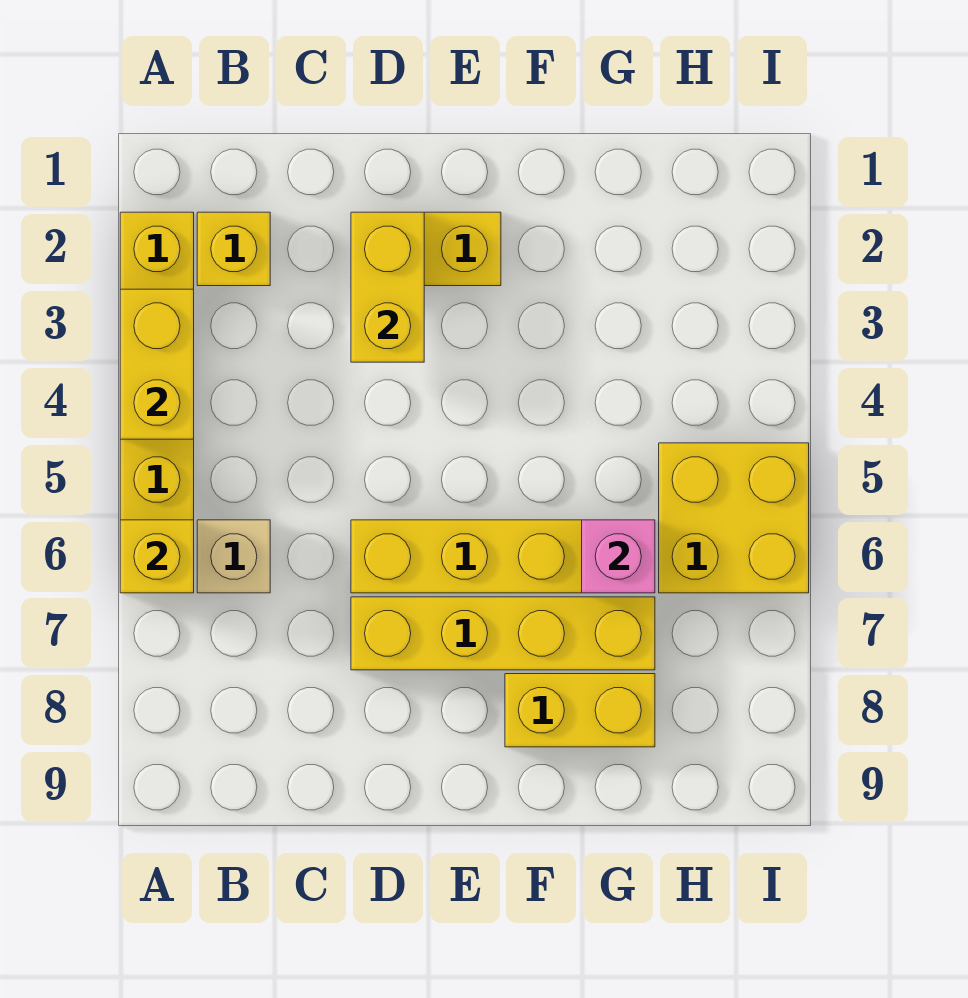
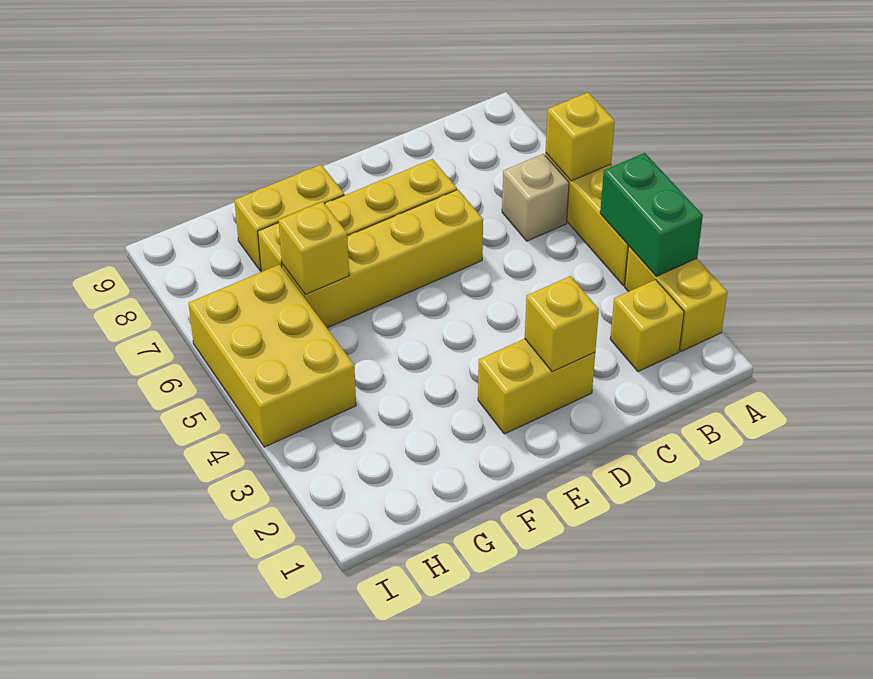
yellow brick A3:A4 level 2 -> green brick A3:A4 level 2
yellow brick D2:D3 level 2 -> yellow brick D2 level 2
pink brick G6 level 2 -> yellow brick G6 level 2
yellow brick H5:I6 level 1 -> yellow brick H4:I6 level 1

